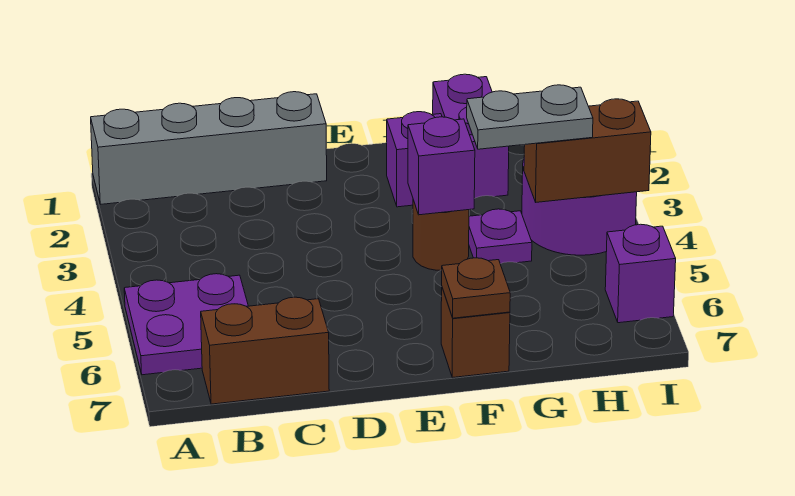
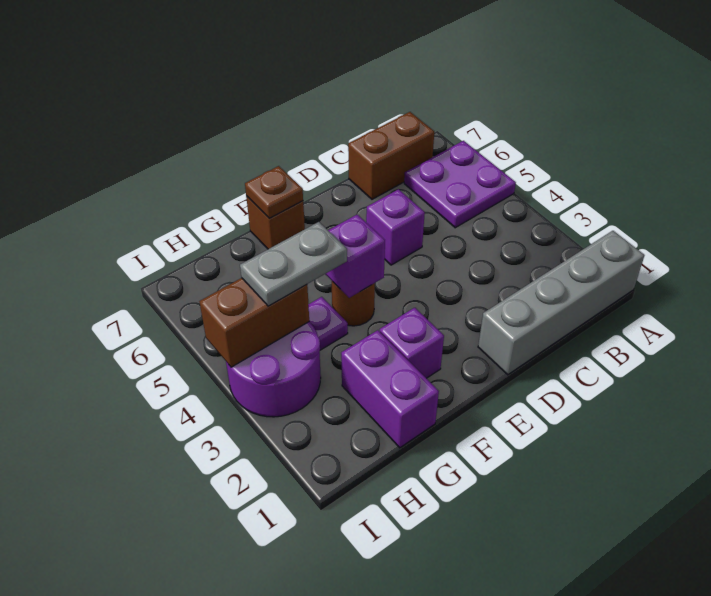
purple brick I6 level 1 -> purple brick D5 level 1

